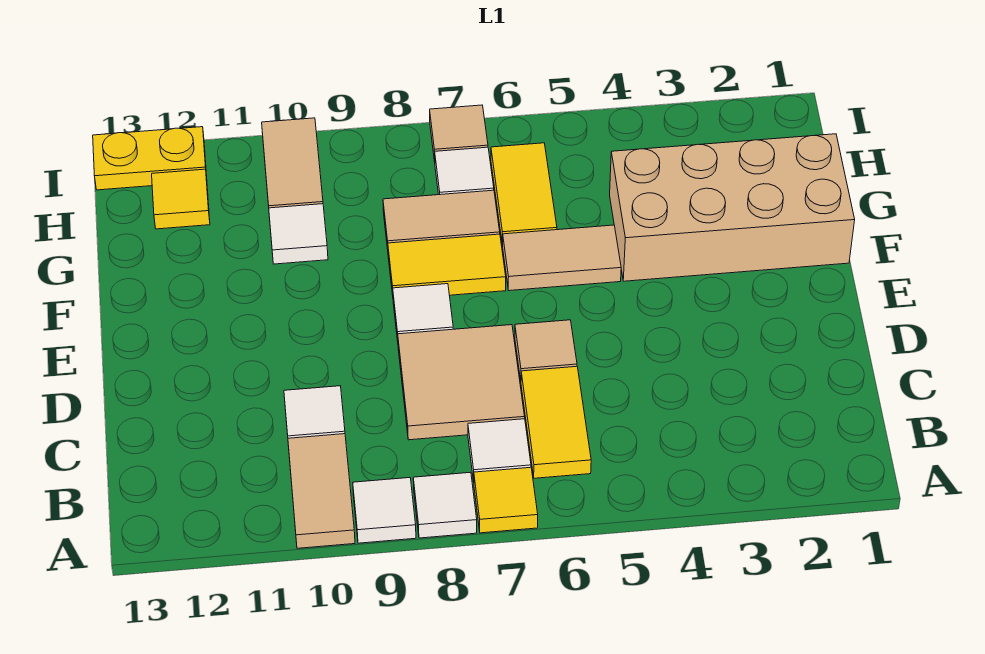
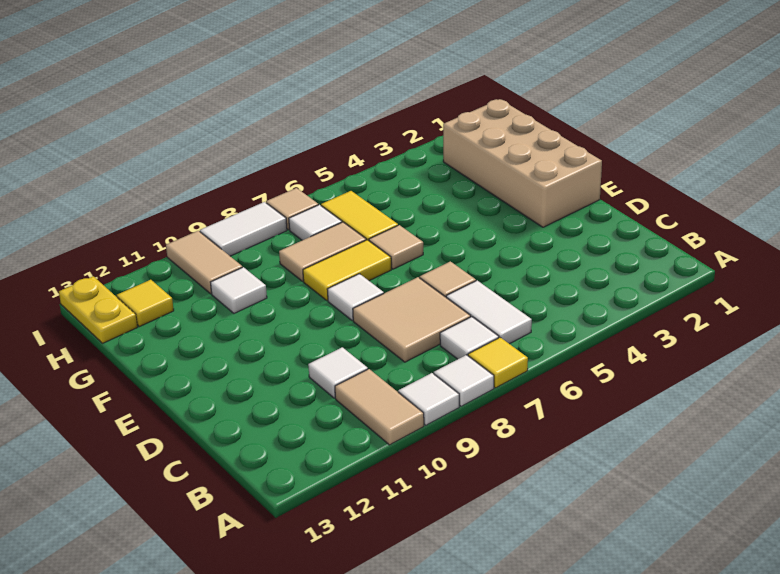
yellow tile B6:C6 level 1 -> white tile B6:C6 level 1
tan brick F1:G4 level 1 -> tan brick E1:H2 level 1
tan tile F5:F6 level 1 -> tan tile F6 level 1
none -> white tile I8:I9 level 1
yellow plate I12:I13 level 1 -> yellow plate H13:I13 level 1

